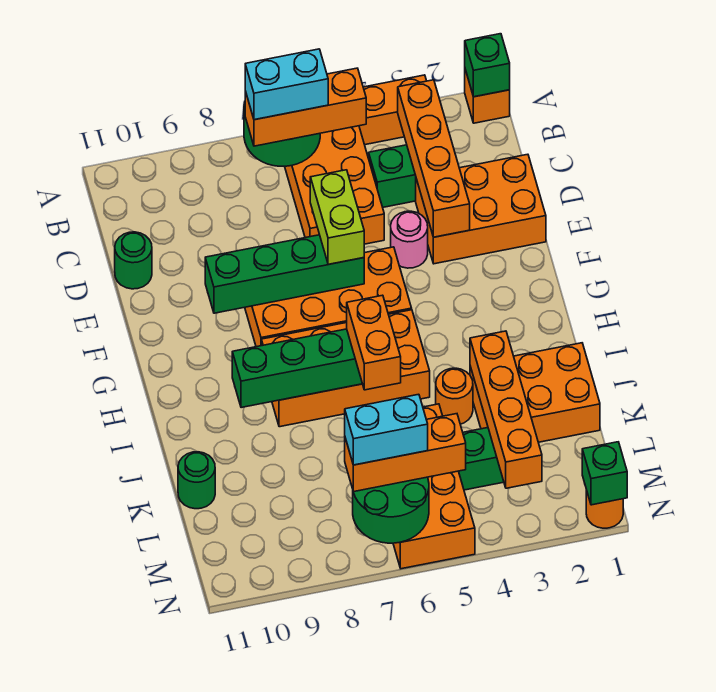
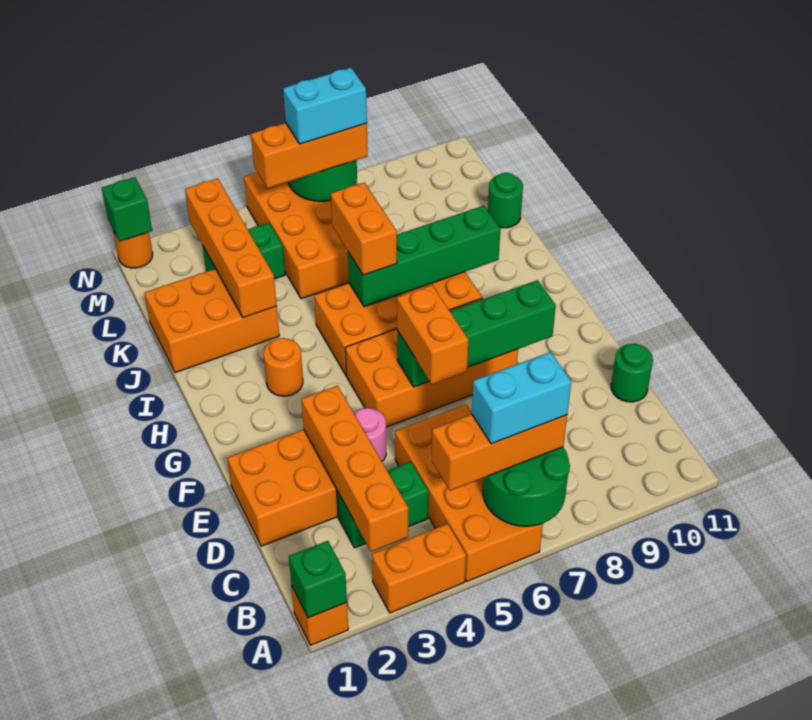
lime brick E6:F6 level 3 -> orange brick E6:F6 level 3
orange round brick J4 level 1 -> orange round brick H3 level 1

